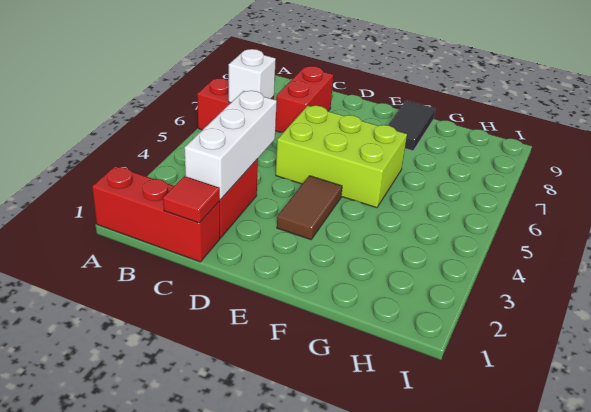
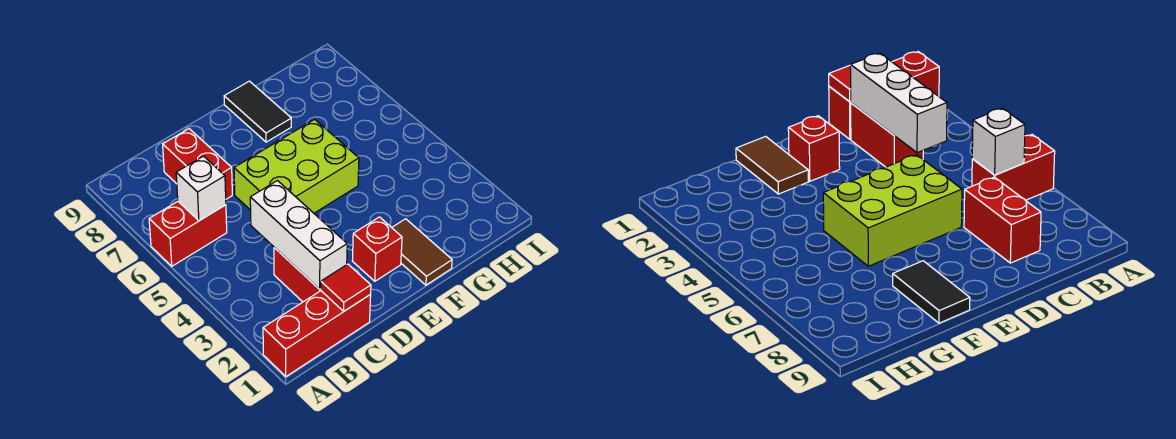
none -> red brick E2 level 1
brown tile E3:E4 level 1 -> brown tile F1:F2 level 1

